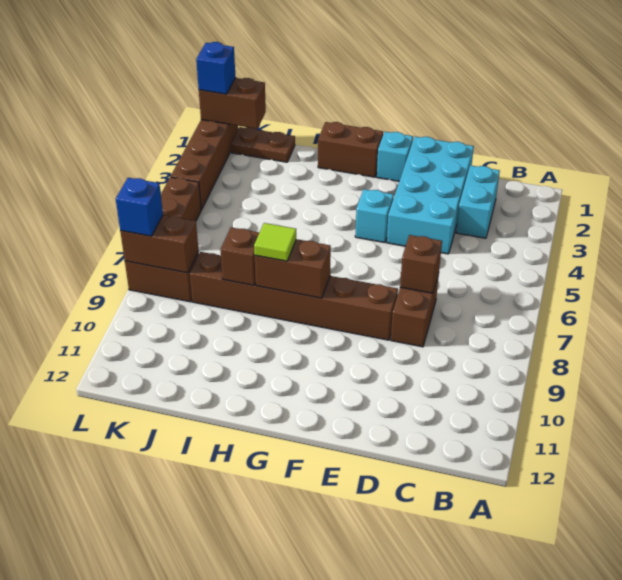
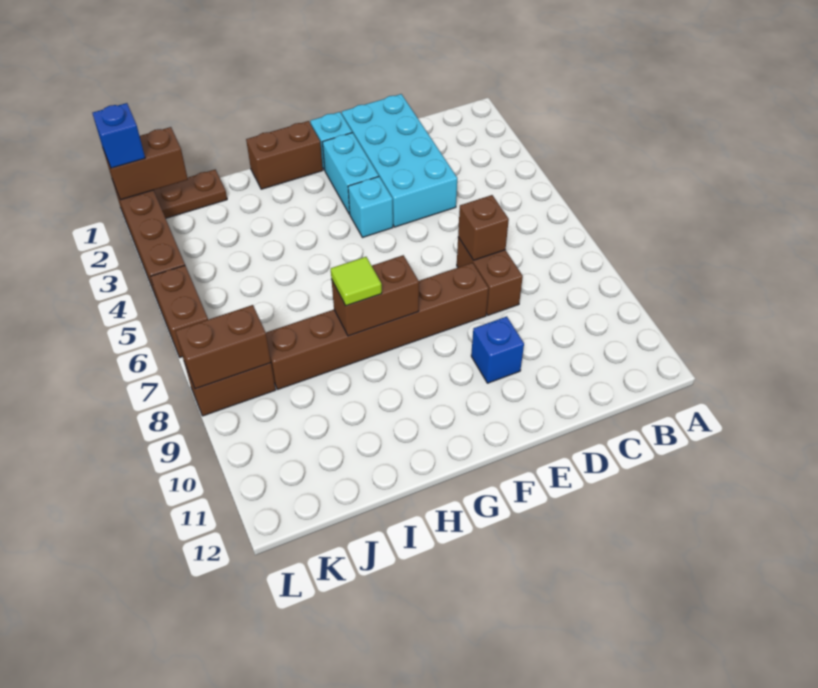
cyan brick C2:C3 level 1 -> cyan brick F2:F3 level 1
brown brick I8 level 2 -> none
blue brick L8 level 3 -> blue brick E10 level 1

